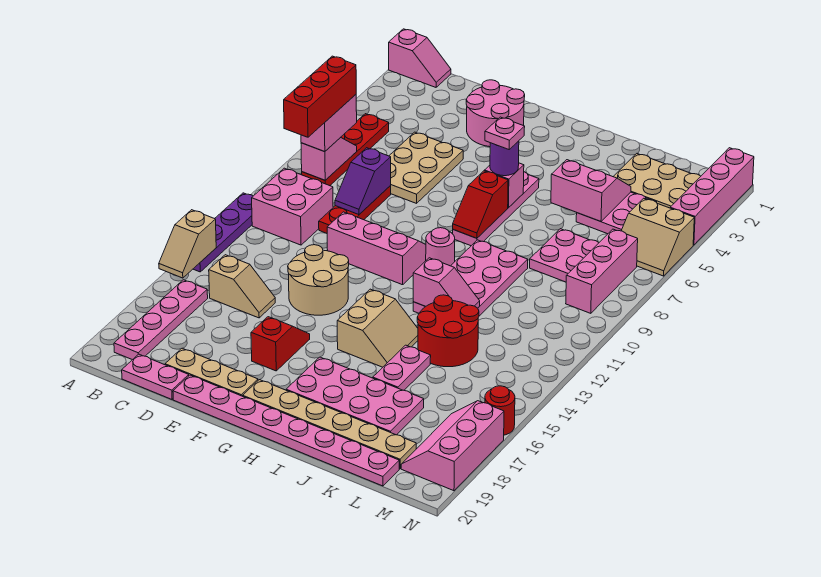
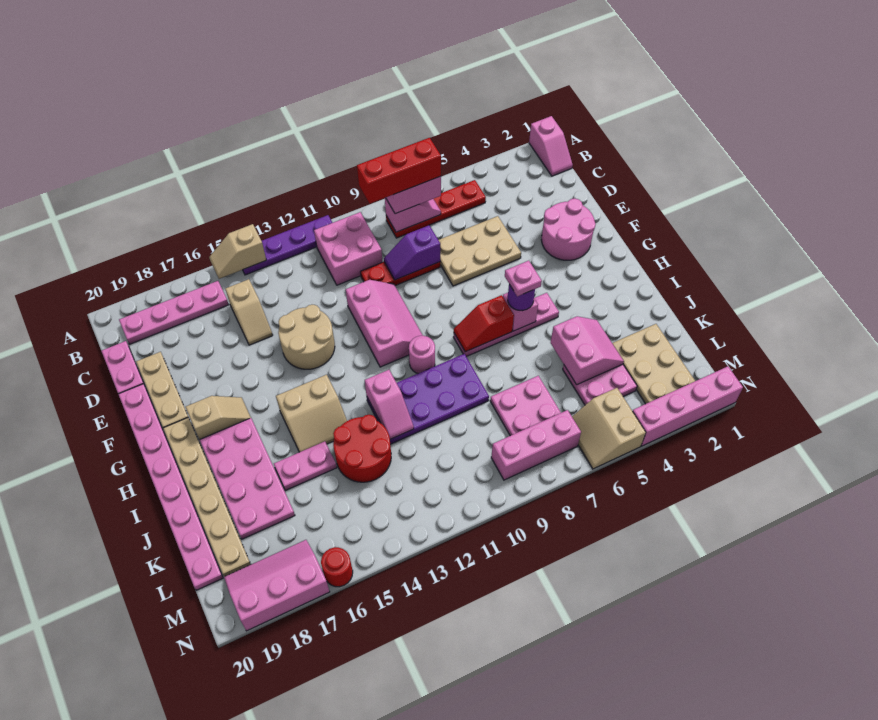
red slope F16:F17 level 1 top 17 -> none
none -> tan slope G17:G18 level 1 top 18
pink plate I9:J12 level 1 -> purple plate I9:J12 level 1

